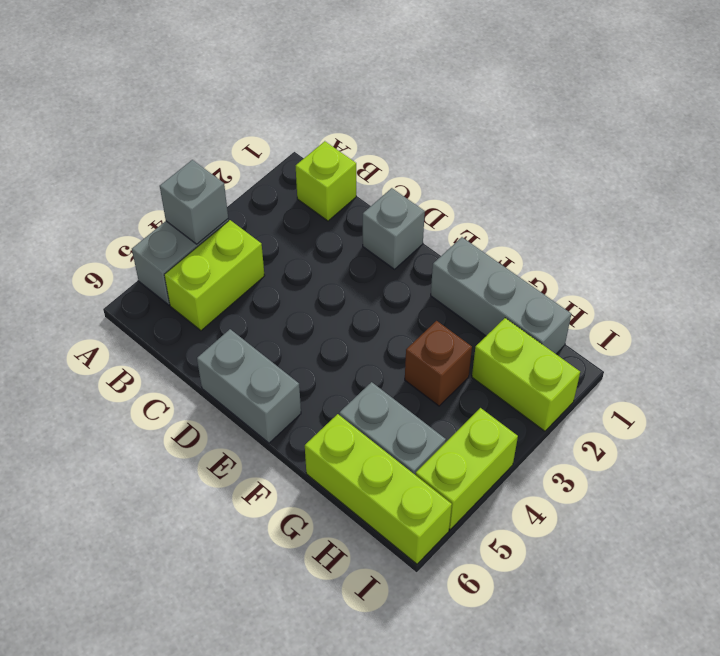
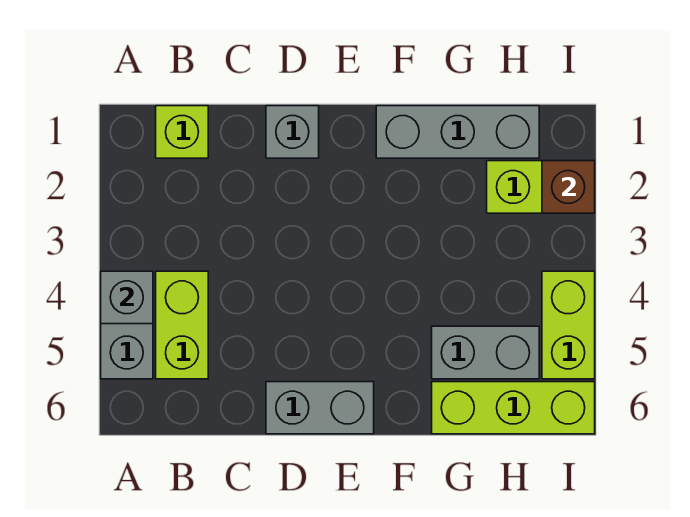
brown brick G3 level 1 -> brown brick I2 level 2

